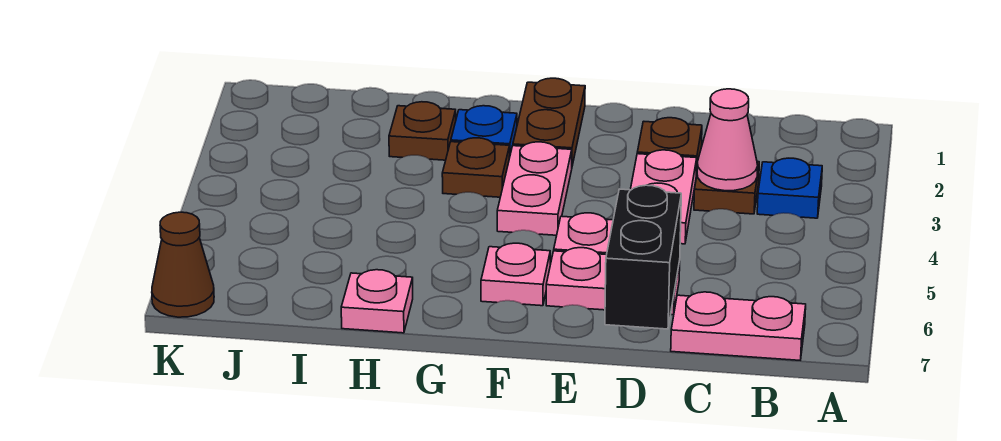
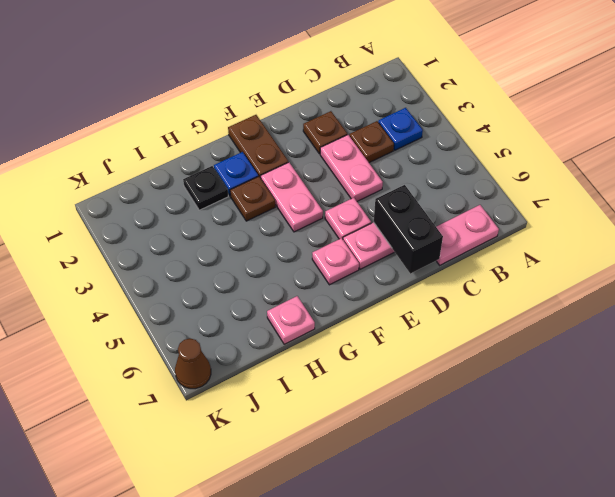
pink cone C3 level 2 -> none
brown plate H2 level 1 -> black plate H2 level 1

